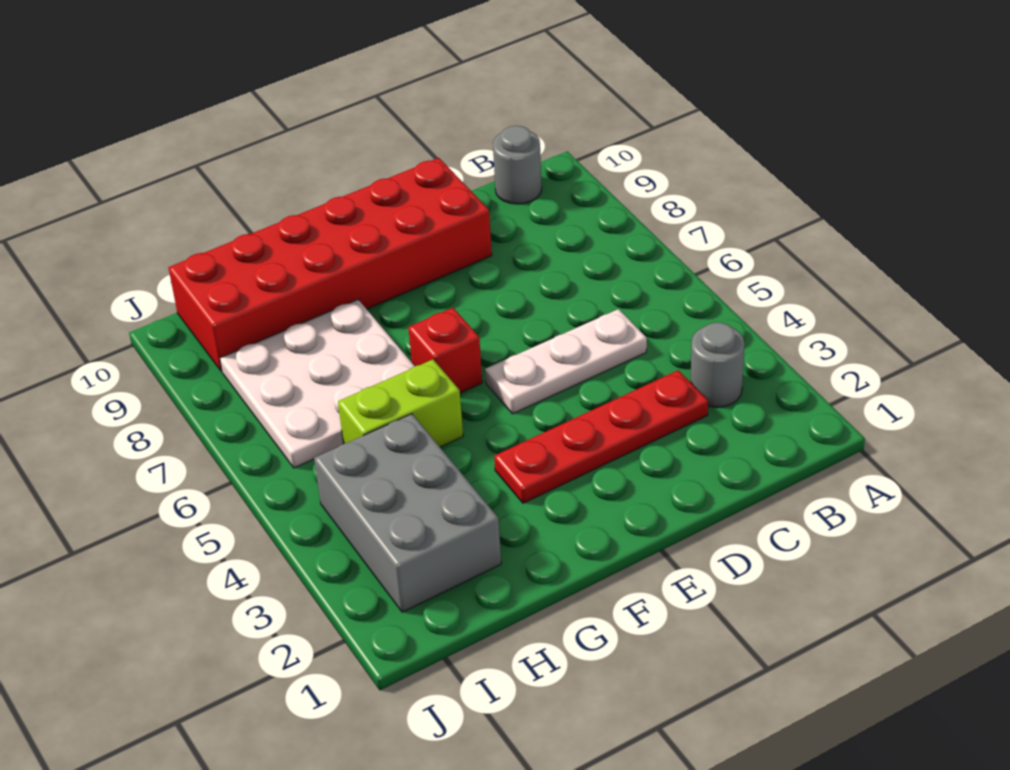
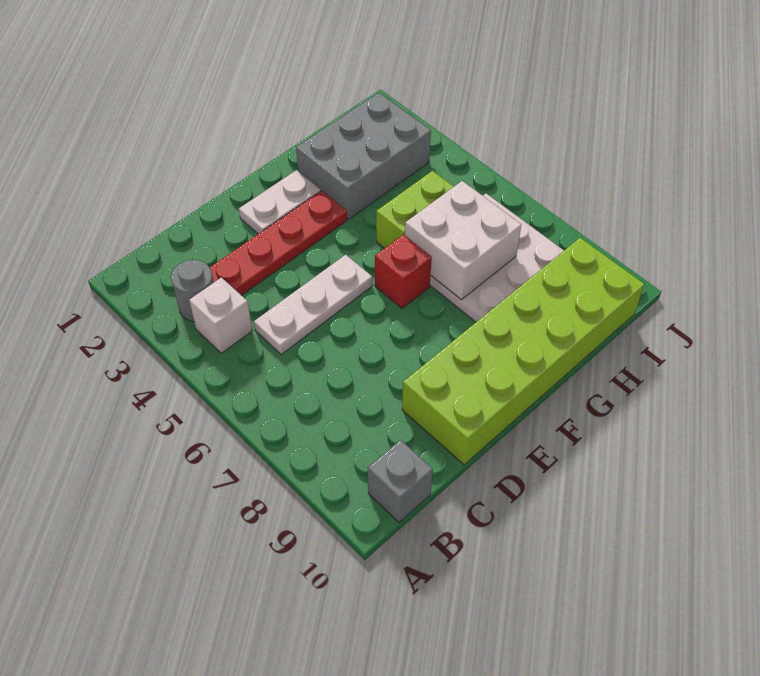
none -> white brick B4 level 1
grey round brick B10 level 1 -> grey brick B10 level 1
red brick D9:I10 level 1 -> lime brick D9:I10 level 1
none -> white plate E2:F2 level 1
none -> white brick G6:H7 level 2
grey brick H2:I4 level 1 -> grey brick G2:I3 level 1

